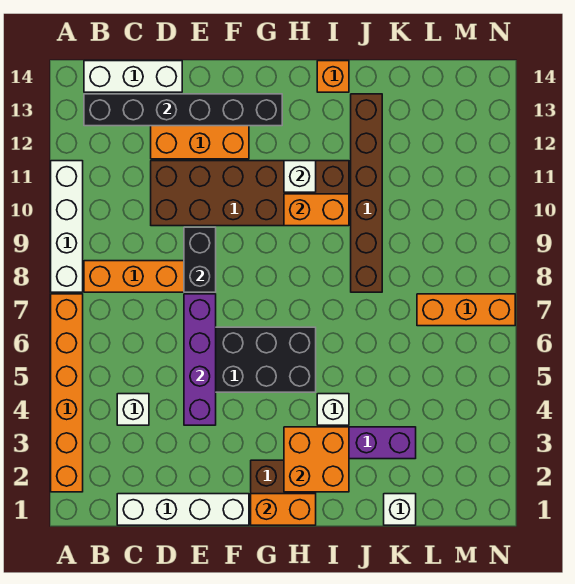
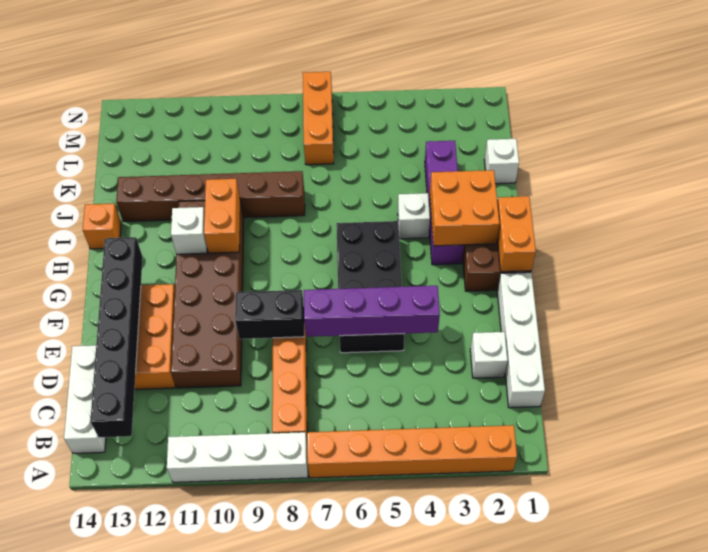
white brick C4 level 1 -> white brick D2 level 1

